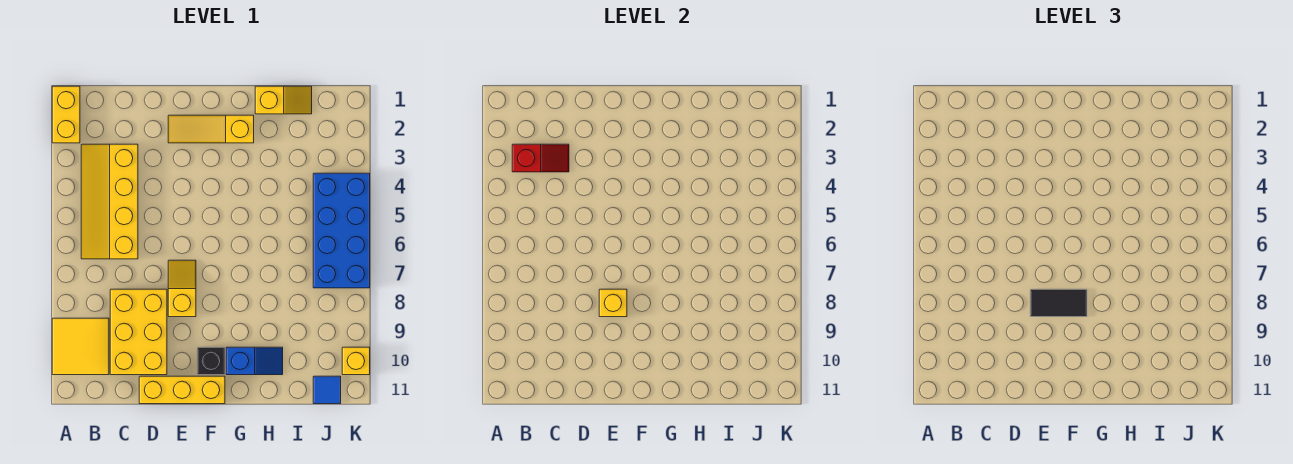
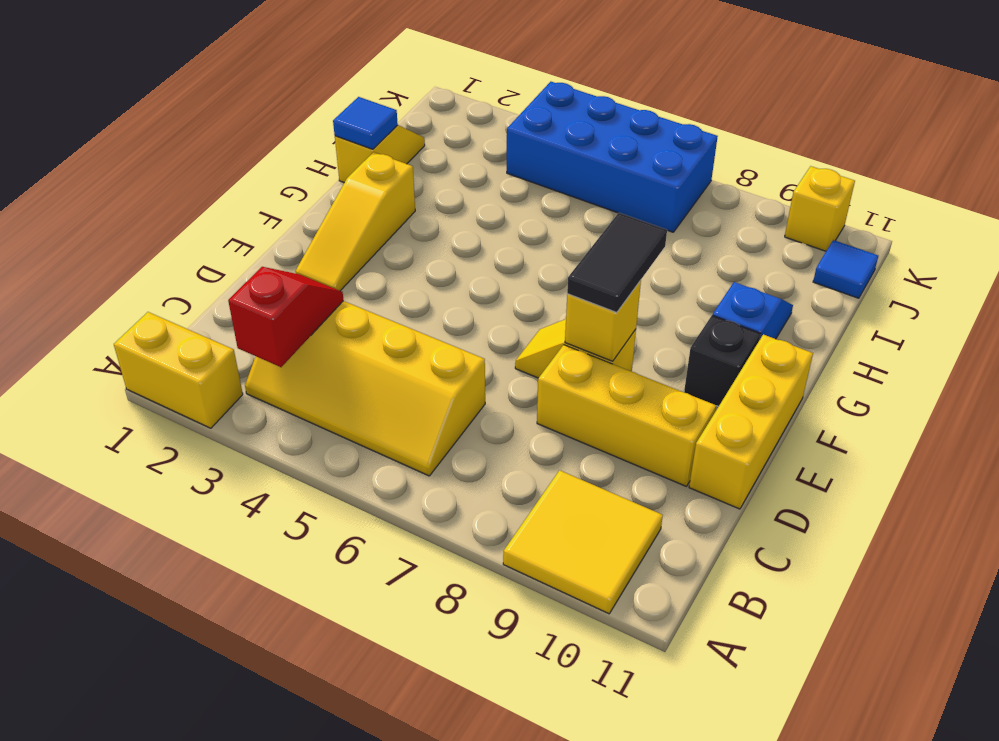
yellow brick C8:D10 level 1 -> yellow brick D8:D10 level 1
none -> blue tile H1 level 2

